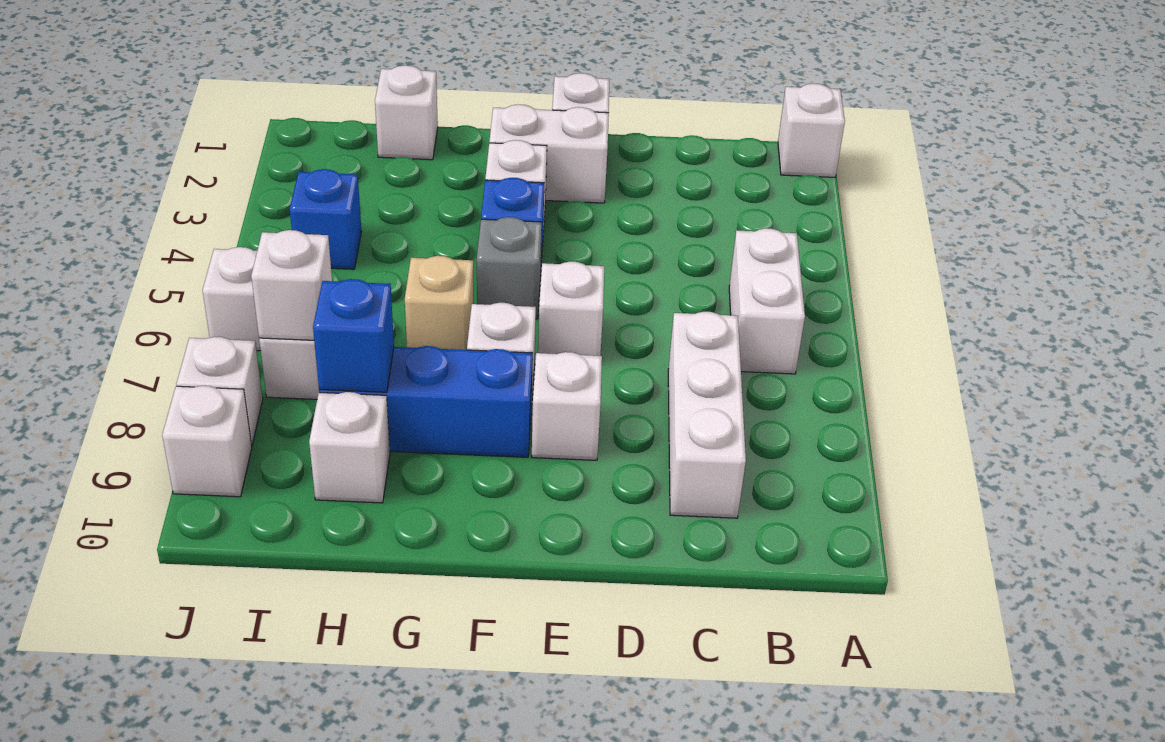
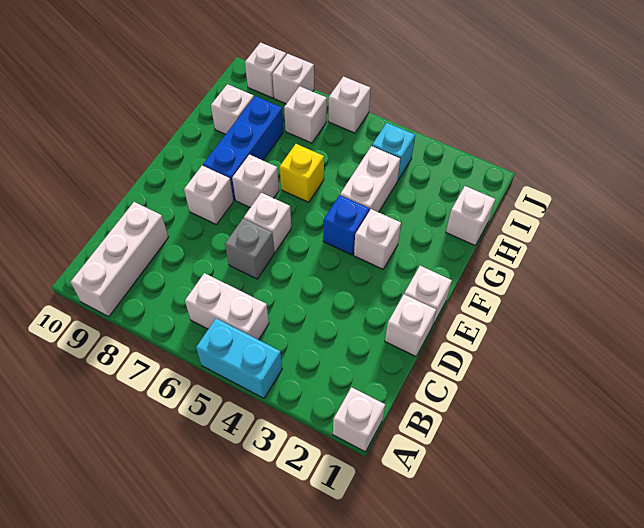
none -> cyan brick A4:A5 level 1
white brick C7:C9 level 1 -> white brick A9:C9 level 1
white brick E2:F2 level 1 -> white brick G4:H4 level 1
grey brick F5 level 1 -> grey brick D6 level 1
tan brick G6 level 1 -> yellow brick G6 level 1
blue brick H8 level 2 -> none
blue brick I4 level 1 -> cyan brick I4 level 1
white brick I7 level 2 -> white brick D1 level 1

